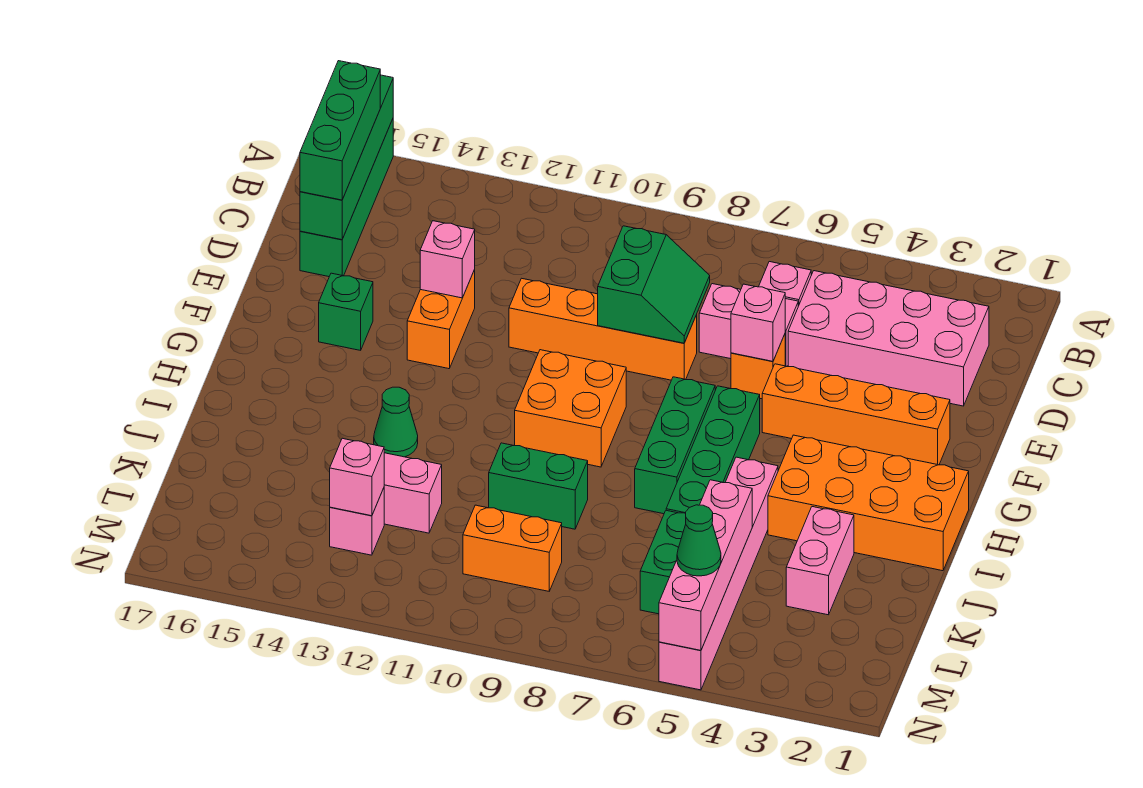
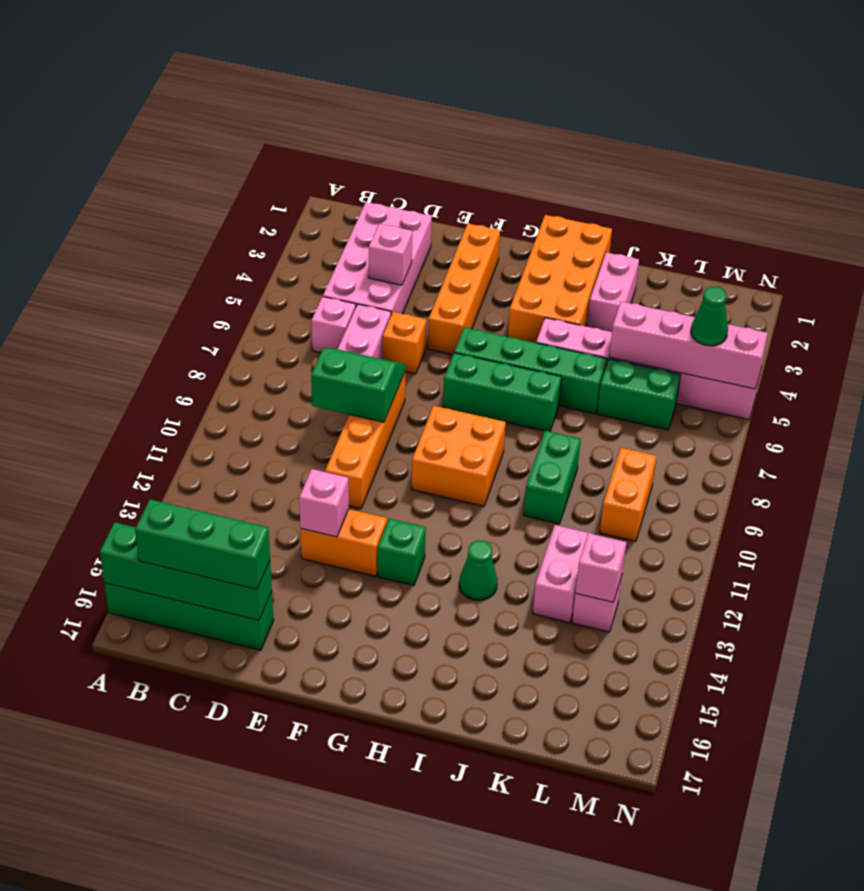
pink brick E6 level 2 -> pink brick D4 level 2
green brick F15 level 1 -> green brick G13 level 1
pink brick J3:K3 level 1 -> pink brick J2:J3 level 1

